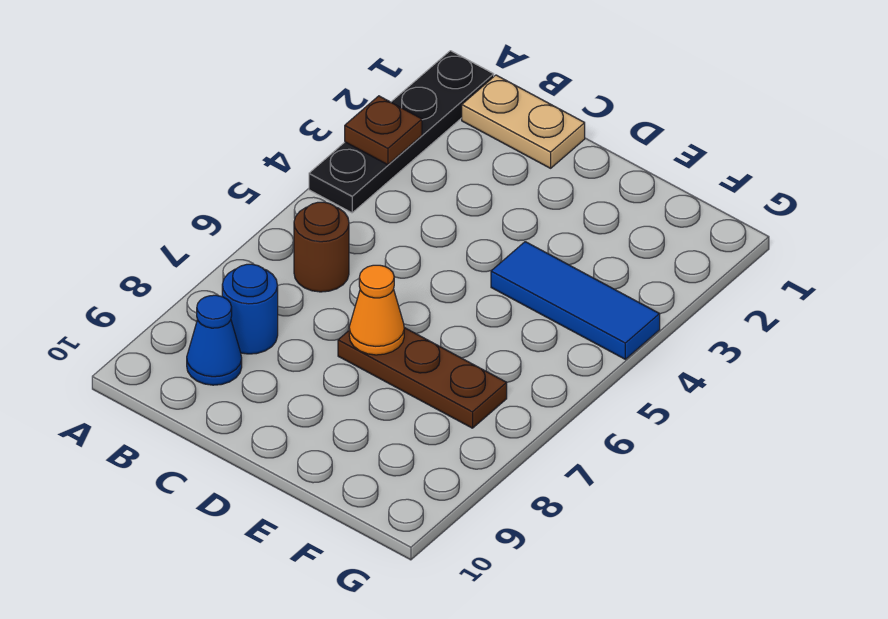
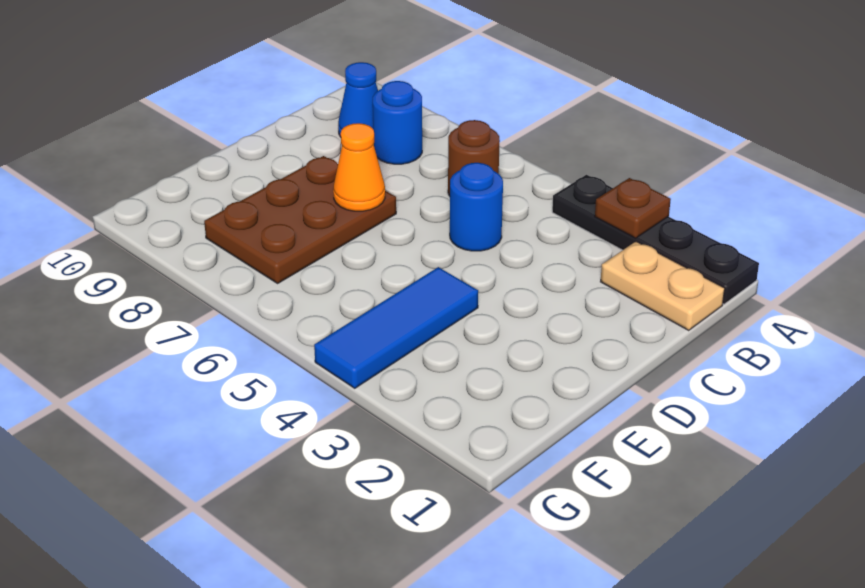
tan plate B1:C1 level 1 -> tan plate B1:B2 level 1
none -> blue round brick C5 level 1
brown plate D7:F7 level 1 -> brown plate D7:F8 level 1

